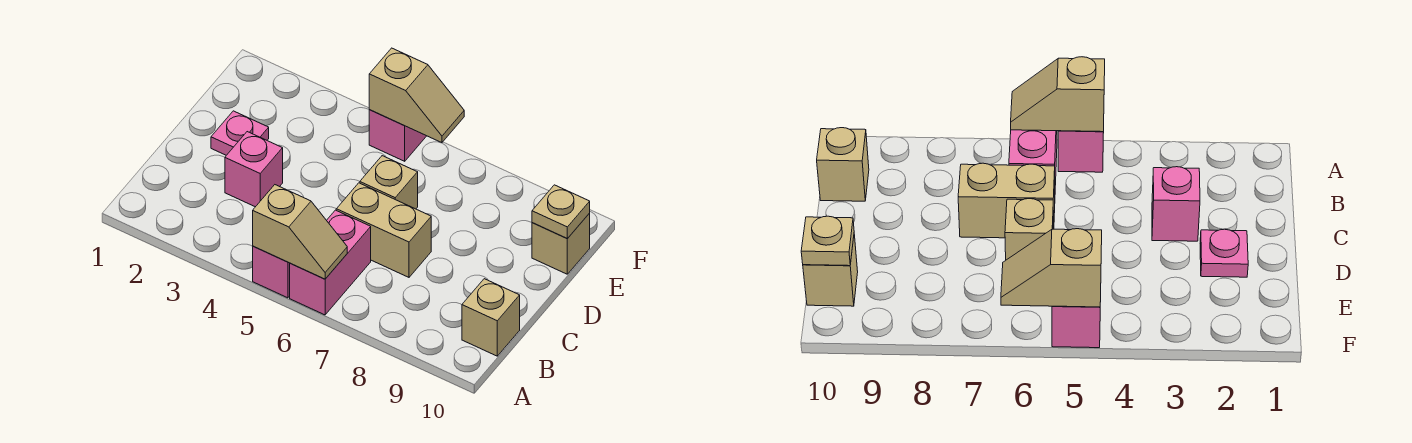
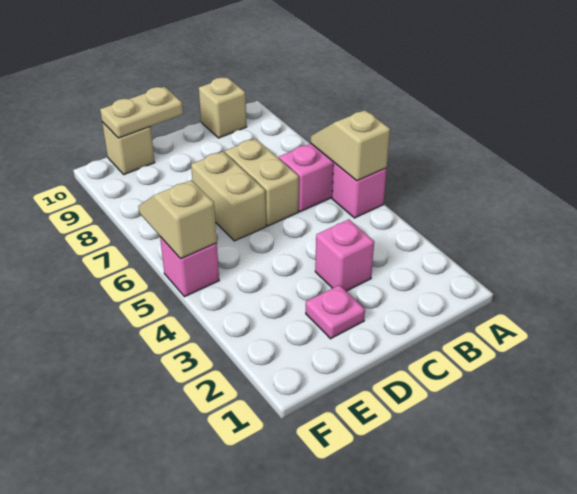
tan brick D6 level 1 -> tan brick D6:D7 level 1
tan plate E10 level 2 -> tan plate D10:E10 level 2

